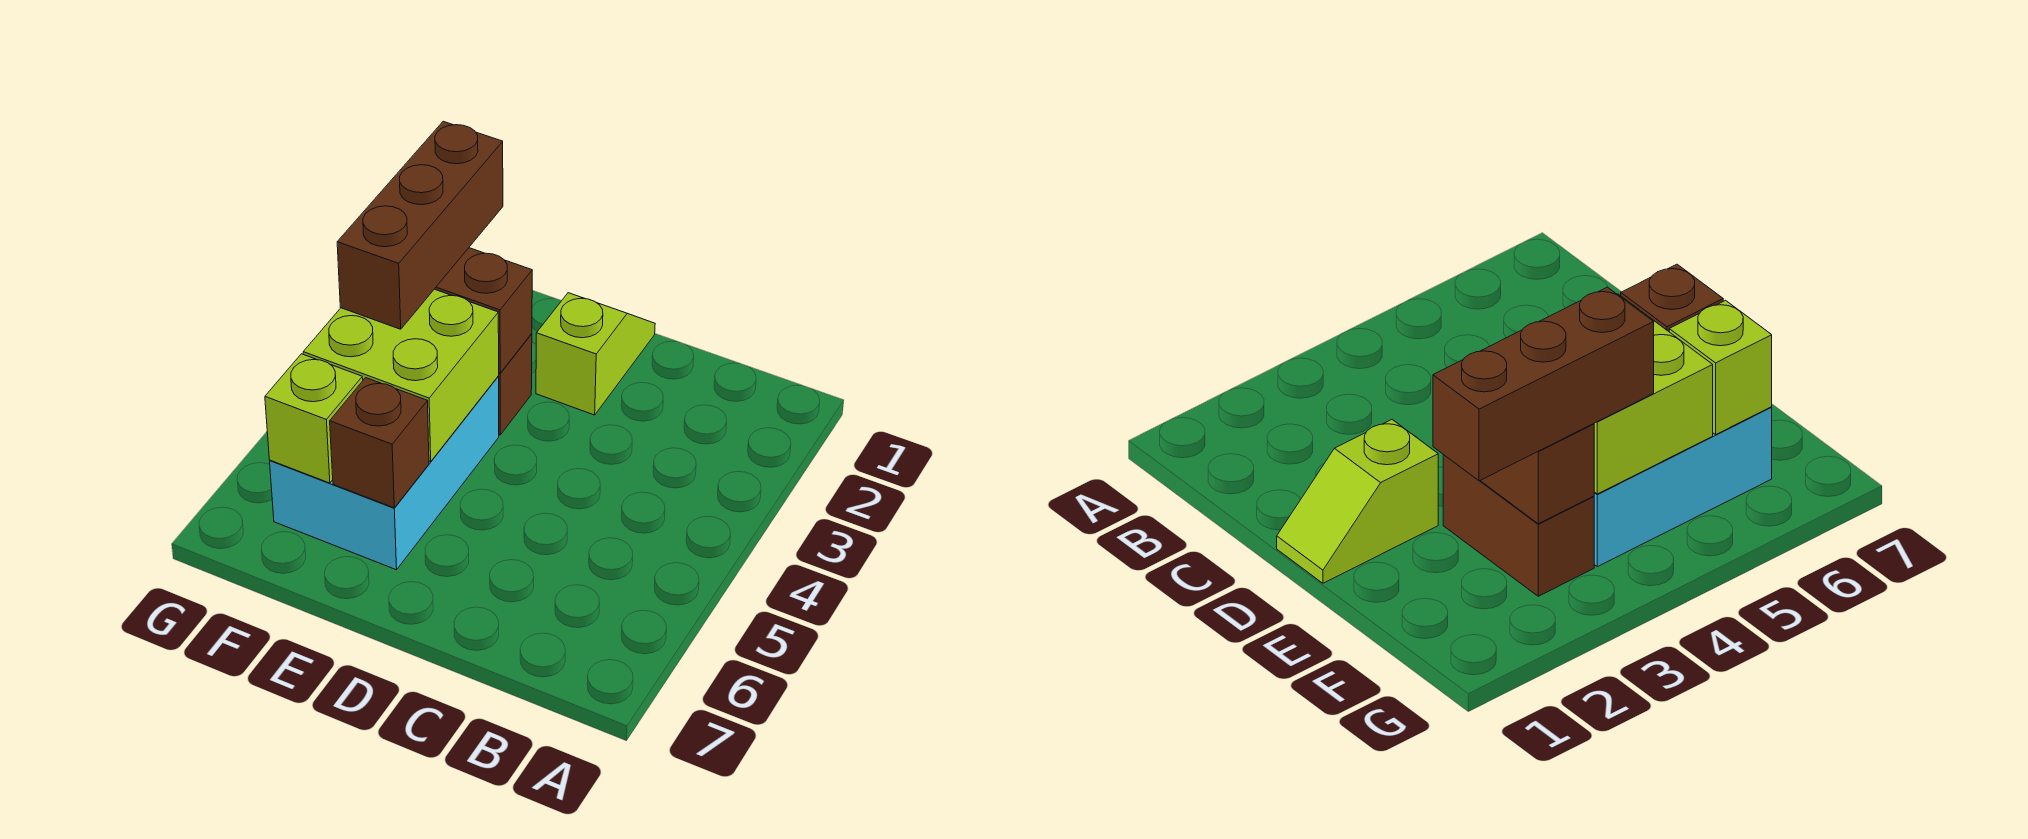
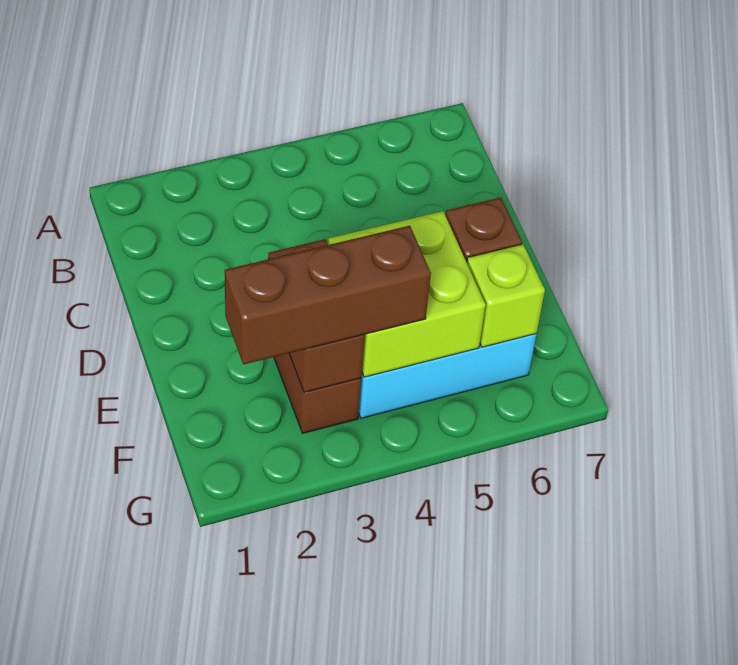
lime slope D1:D2 level 1 top 2 -> none

